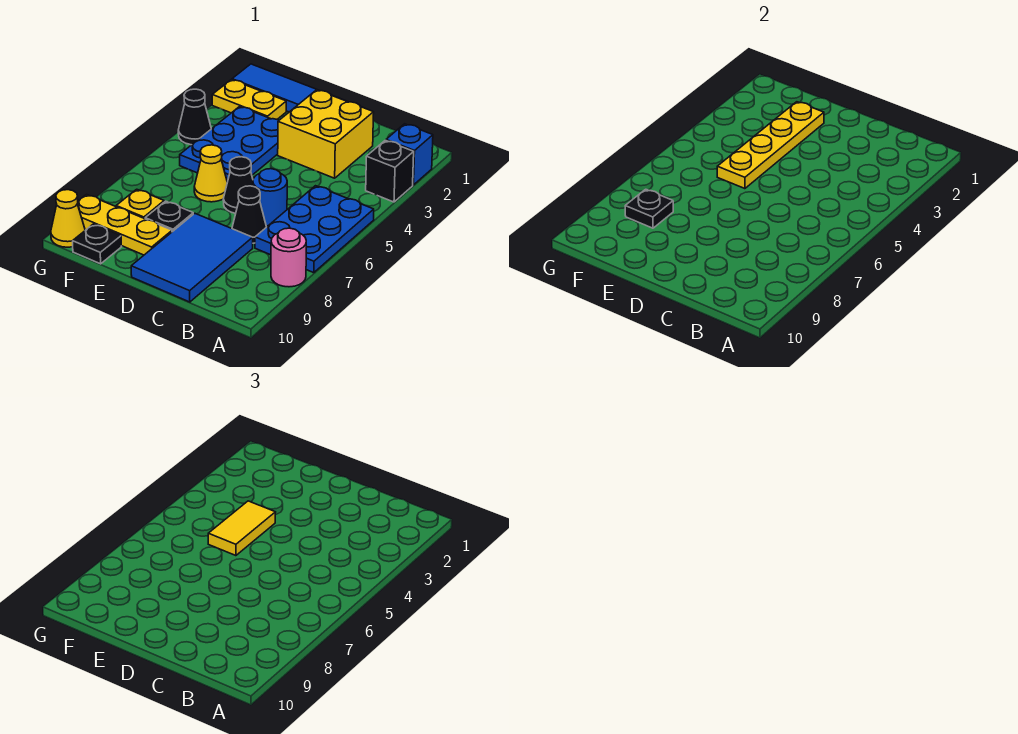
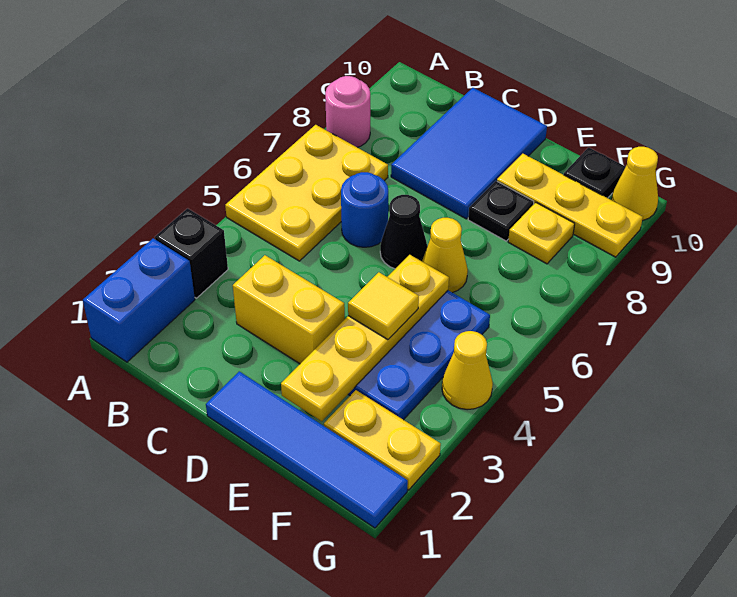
blue brick A2 level 1 -> blue brick A1:A2 level 1
blue plate A5:B7 level 1 -> yellow plate A5:B7 level 1
yellow brick C2:D3 level 1 -> yellow brick C3:D3 level 1
black cone C7 level 1 -> none
yellow tile E4:E5 level 3 -> yellow tile E4 level 3
black plate F8 level 2 -> none
black cone G4 level 1 -> yellow cone G4 level 1

